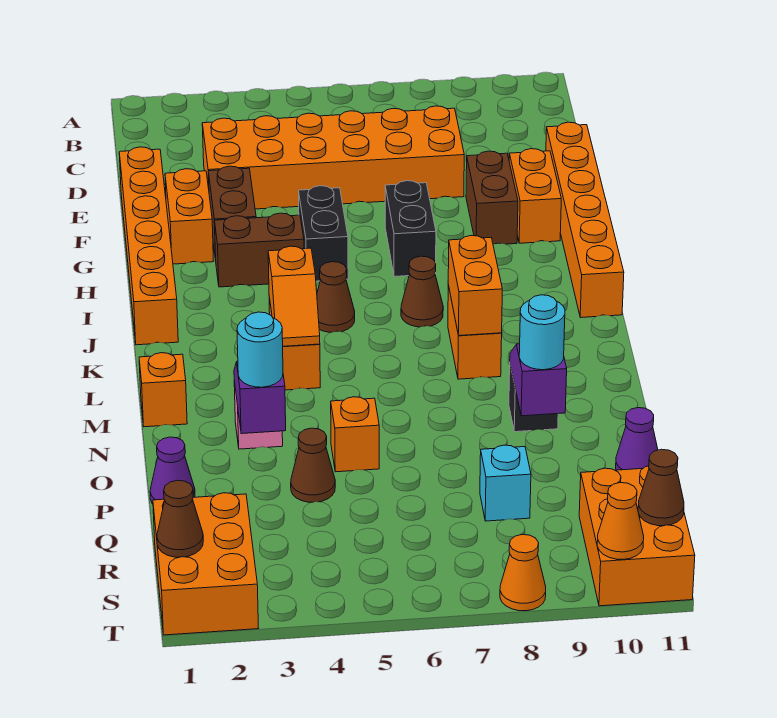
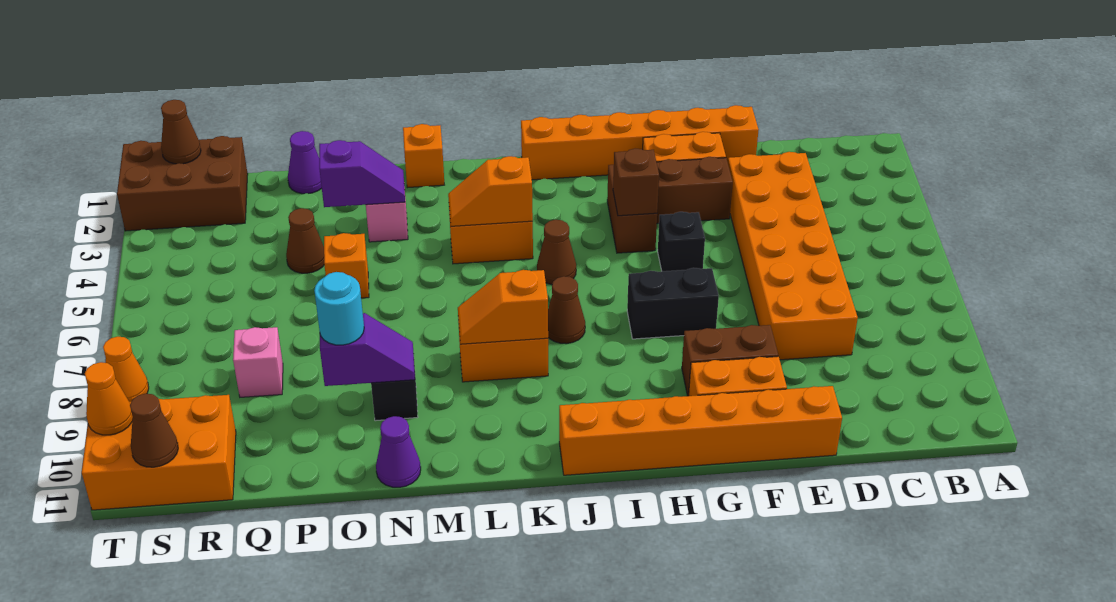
black brick G5:H5 level 1 -> black brick G5 level 1
none -> brown brick H4 level 2
orange brick K8:L8 level 2 -> orange slope K8:L8 level 2 top K
cyan round brick O3 level 3 -> none
purple cone P11 level 1 -> purple cone N11 level 1
cyan brick Q8 level 1 -> pink brick Q8 level 1
orange brick R1:T2 level 1 -> brown brick R1:T2 level 1

